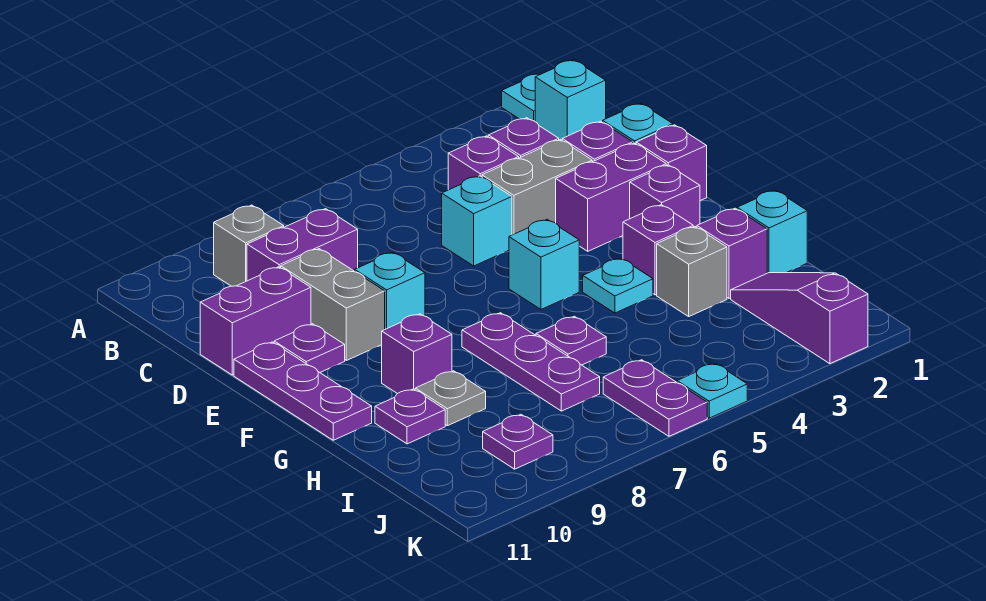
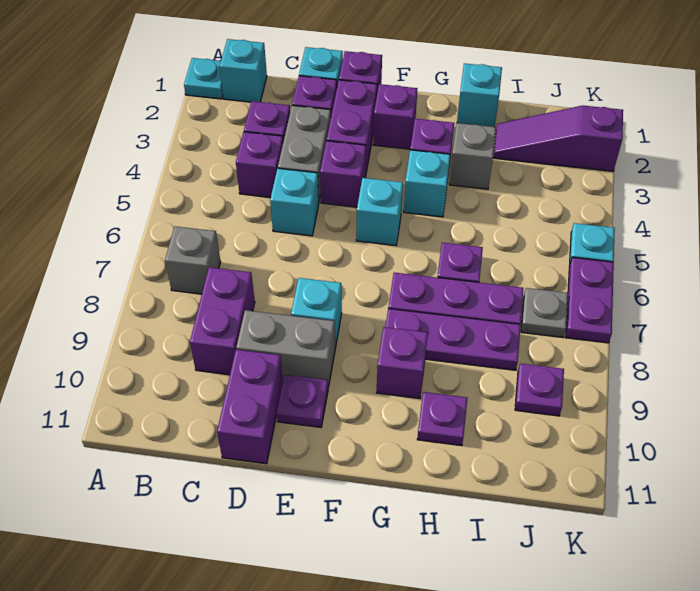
grey brick B9 level 1 -> grey brick B7 level 1
purple plate E11:G11 level 1 -> purple plate G8:I8 level 1
cyan plate G4 level 1 -> cyan brick G4 level 1
purple brick H2 level 1 -> purple brick E4 level 1
grey plate H9 level 1 -> grey plate J7 level 1
purple plate J6:K6 level 1 -> purple plate K6:K7 level 1

